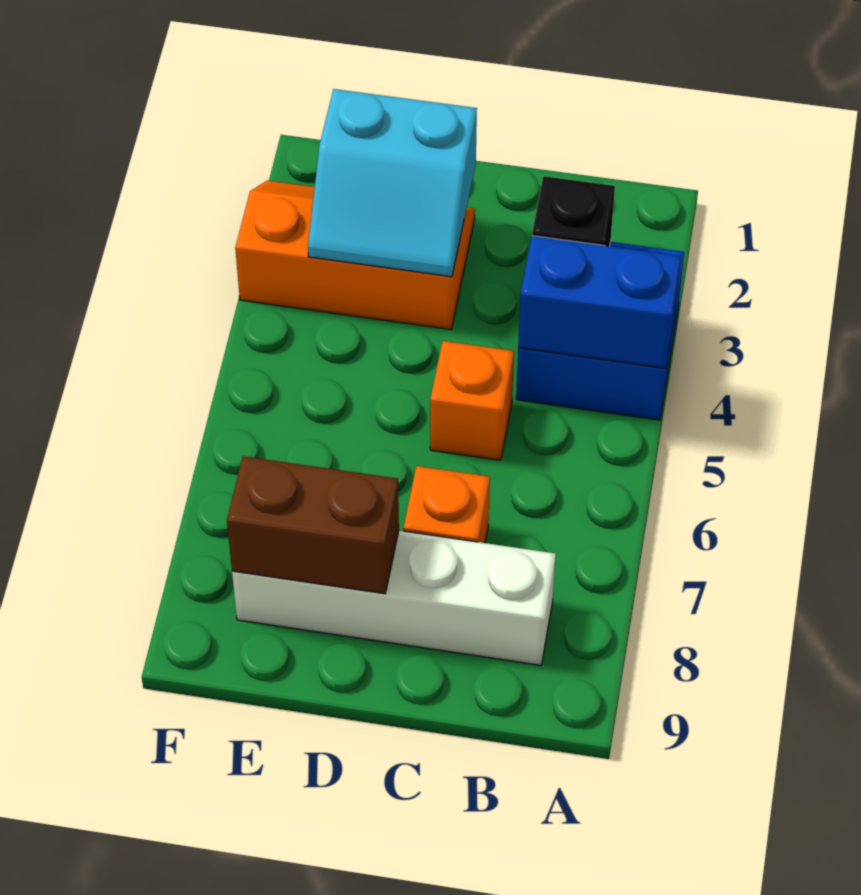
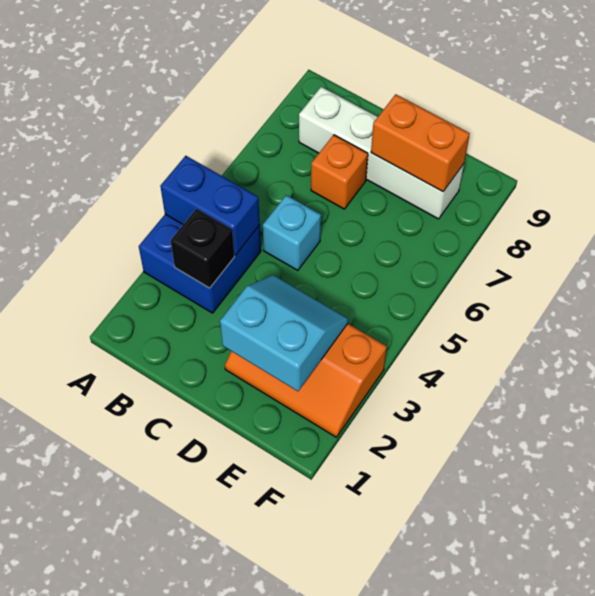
orange brick C5 level 1 -> cyan brick C5 level 1
brown brick D8:E8 level 2 -> orange brick D8:E8 level 2

